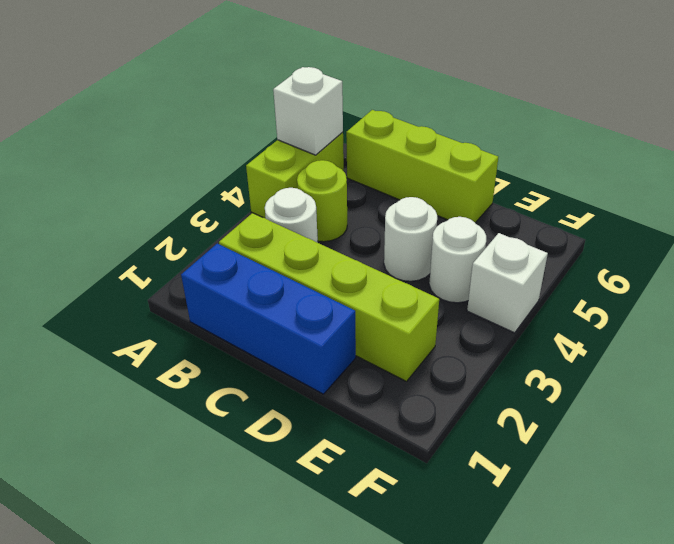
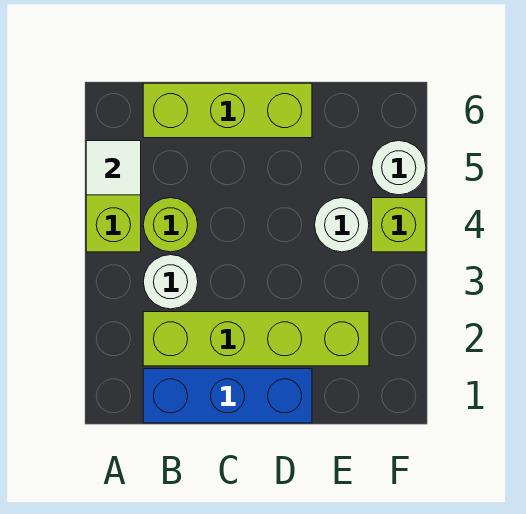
white brick A5 level 2 -> white tile A5 level 2
white round brick D4 level 1 -> white round brick F5 level 1
white brick F4 level 1 -> lime brick F4 level 1

